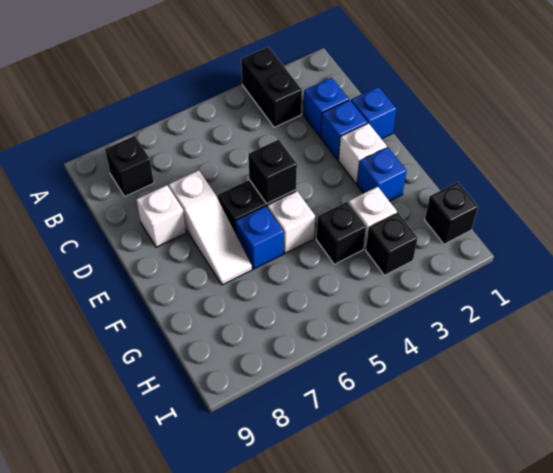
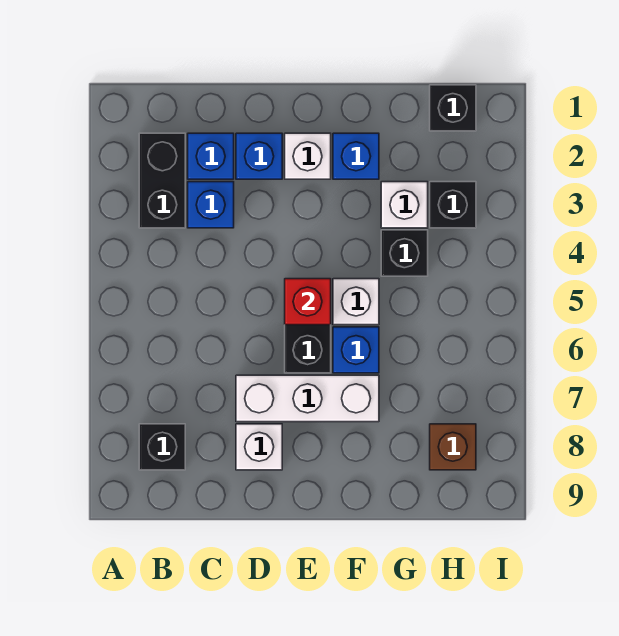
black brick A3:B3 level 1 -> black brick B2:B3 level 1
blue brick D1 level 1 -> blue brick C3 level 1
white slope D7:F7 level 1 top D -> white brick D7:F7 level 1
black brick E5 level 2 -> red brick E5 level 2
none -> brown brick H8 level 1

